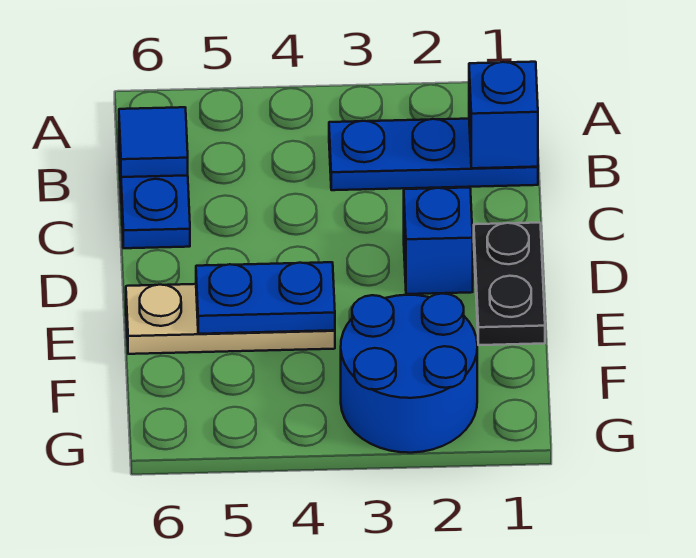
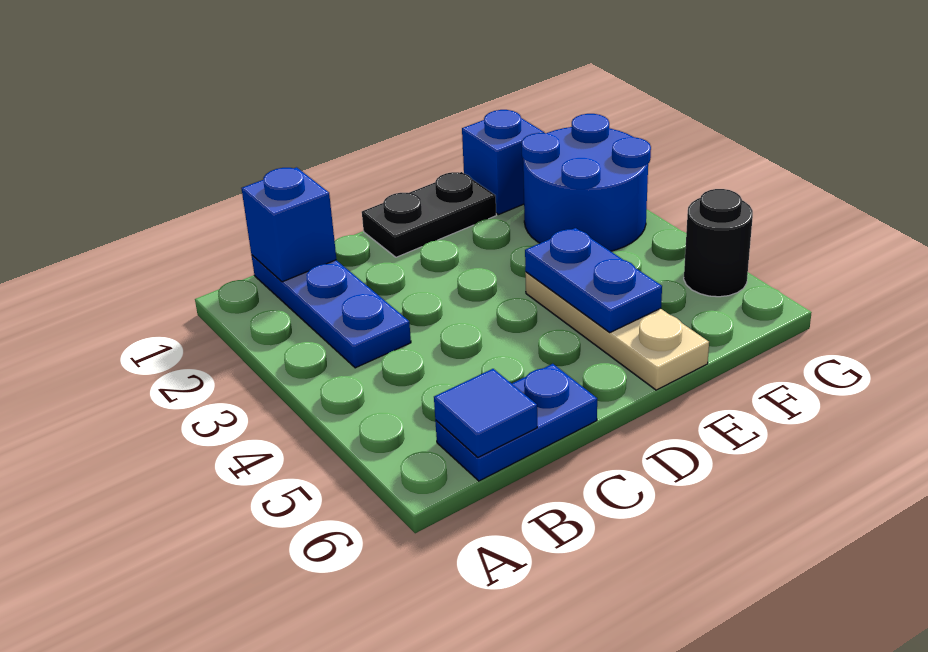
blue brick D2 level 1 -> blue brick F1 level 1
none -> black round brick G5 level 1

